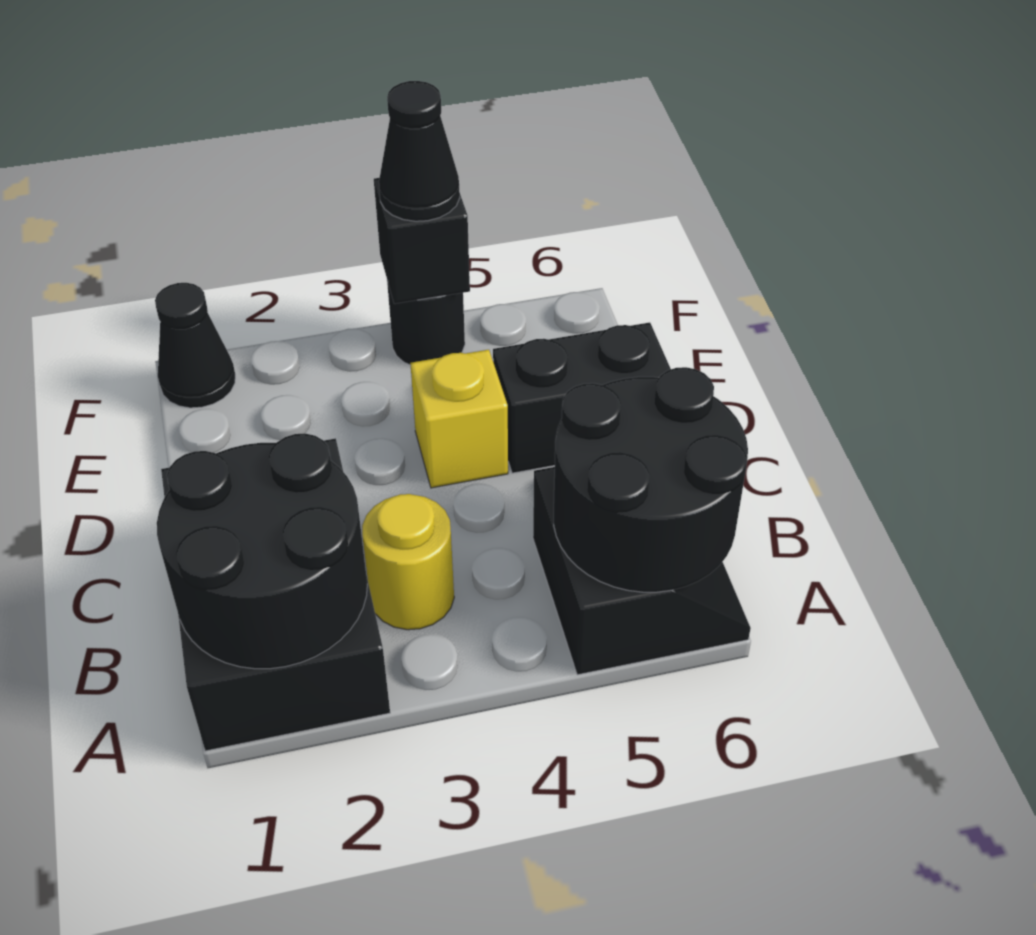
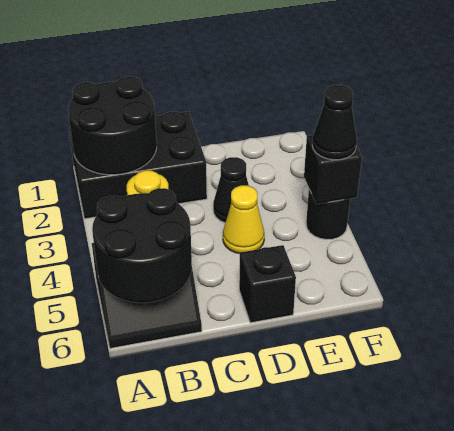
yellow brick D4 level 1 -> yellow cone D4 level 1
black brick D5:D6 level 1 -> black brick D6 level 1
black cone F1 level 1 -> black cone D3 level 1

